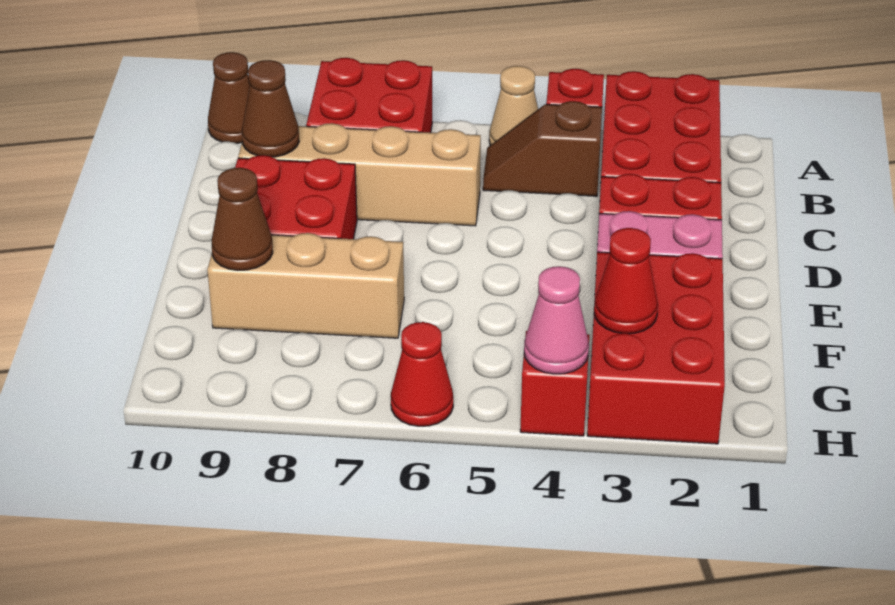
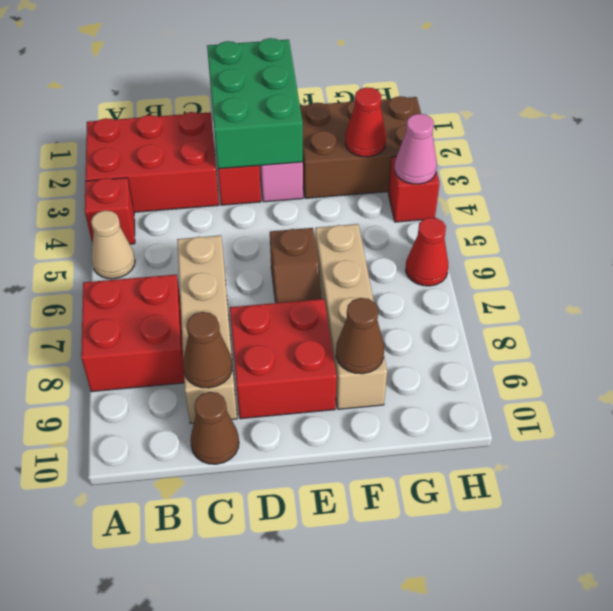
brown cone A10 level 1 -> brown cone C10 level 1
brown slope B4:B5 level 1 top 4 -> brown slope E6:E7 level 1 top 6
none -> green brick D1:E3 level 2
red brick F2:H3 level 1 -> brown brick F2:H3 level 1
tan brick F7:F9 level 1 -> tan brick F6:F9 level 1

